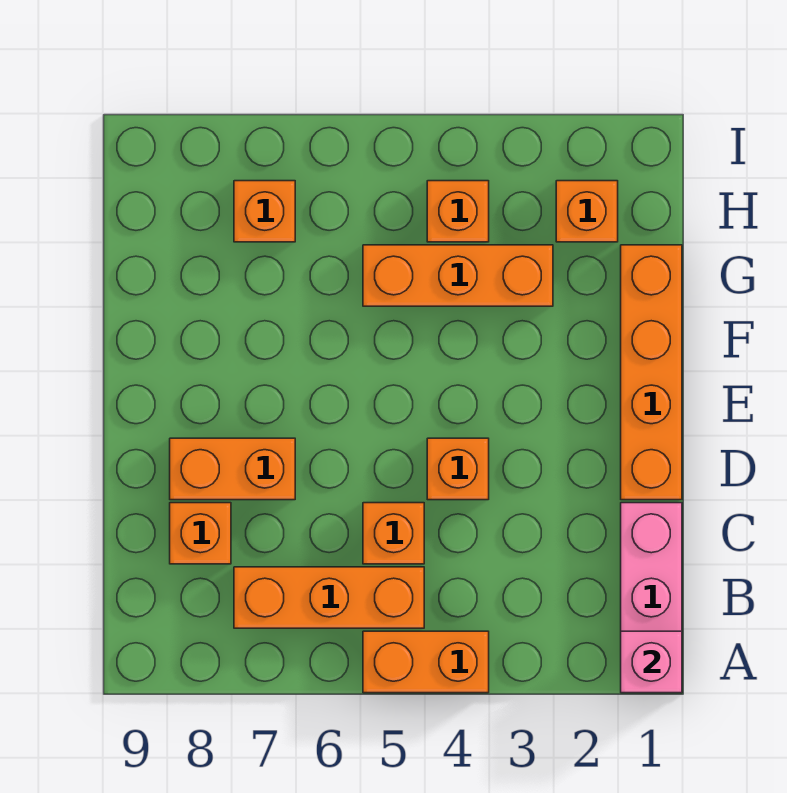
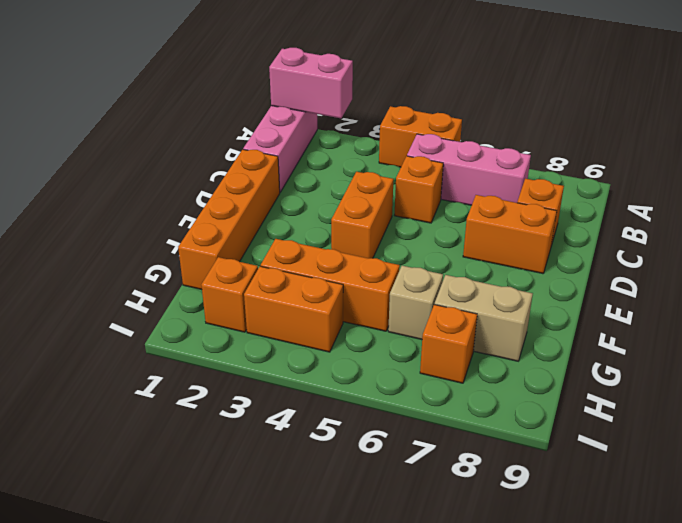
pink brick A1 level 2 -> pink brick A1:A2 level 2
orange brick B5:B7 level 1 -> pink brick B5:B7 level 1
orange brick D4 level 1 -> orange brick D4:E4 level 1
none -> tan brick G6 level 1
none -> tan brick G7:G8 level 1
orange brick H4 level 1 -> orange brick H3:H4 level 1

